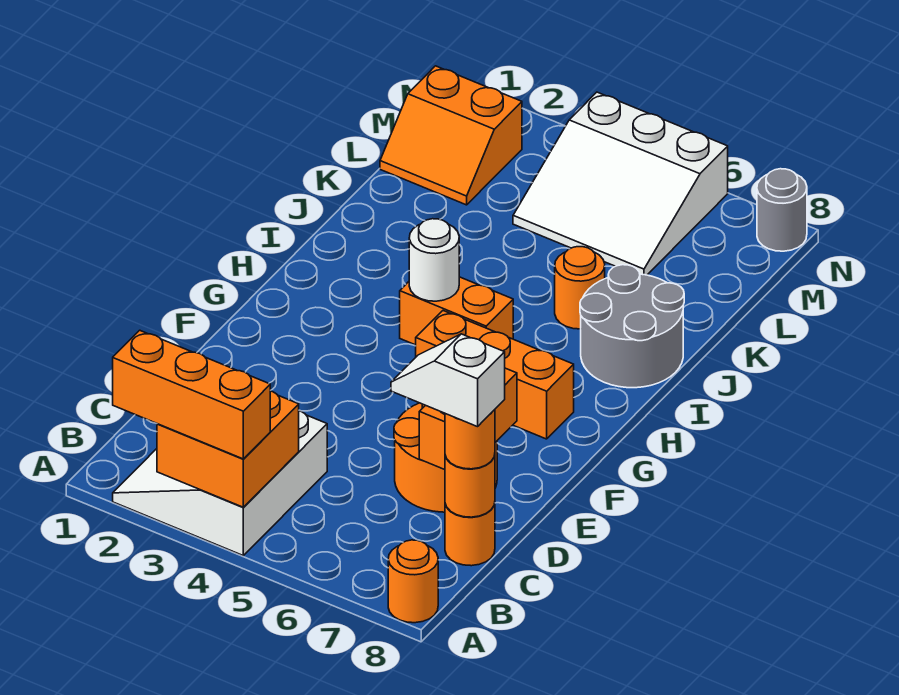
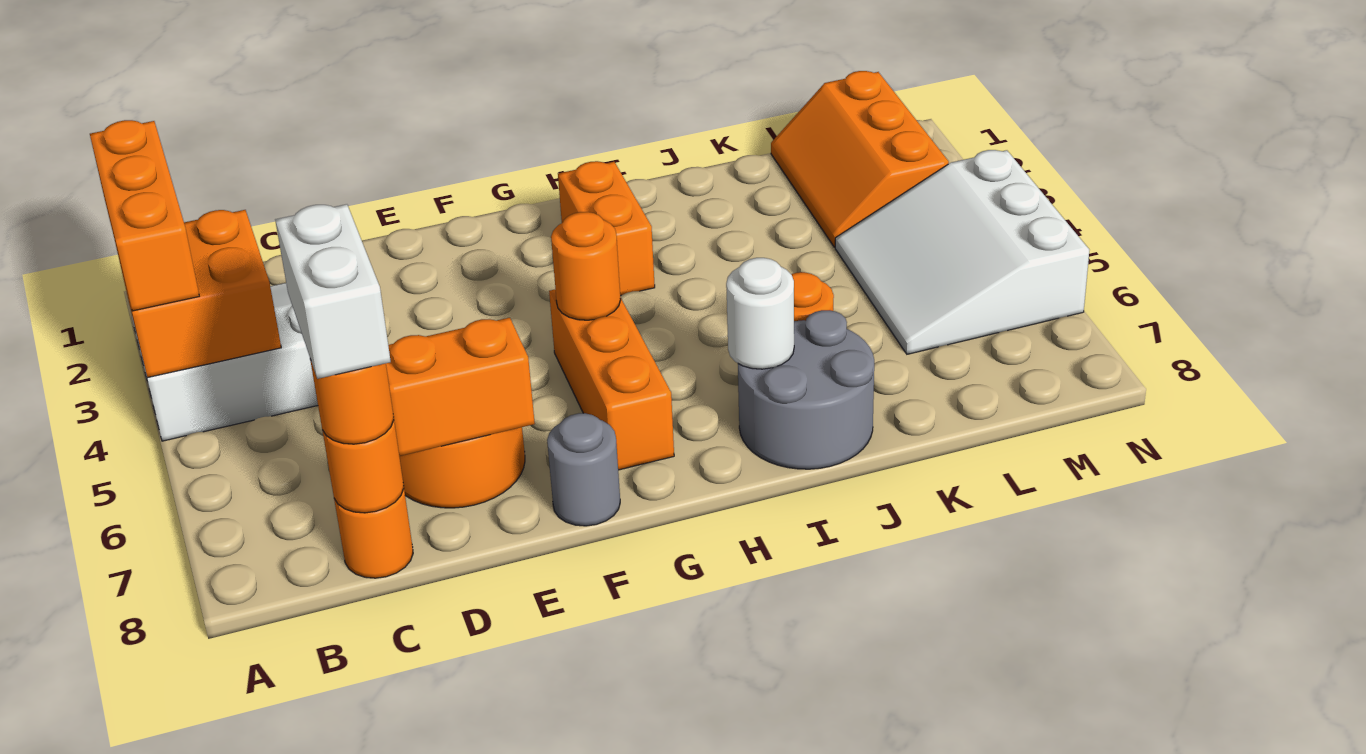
orange round brick A8 level 1 -> orange round brick G5 level 2
white slope C7:C8 level 4 top 8 -> white brick C7:C8 level 4
orange brick H4:H5 level 1 -> orange brick H2:H3 level 1
white round brick H4 level 2 -> white round brick I7 level 2
orange slope L1:M2 level 1 top M -> orange slope L1:M3 level 1 top M
grey round brick N8 level 1 -> grey round brick F8 level 1

